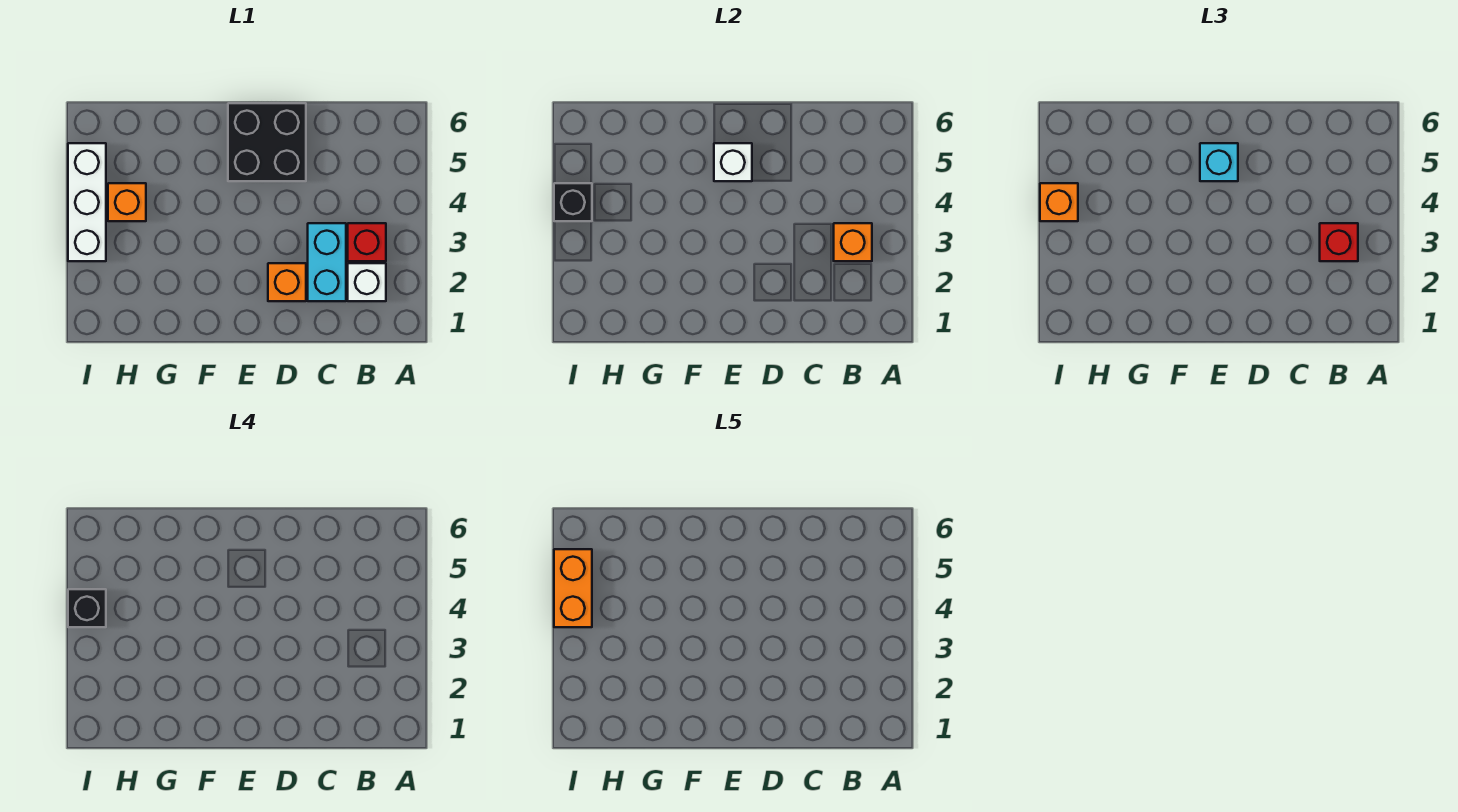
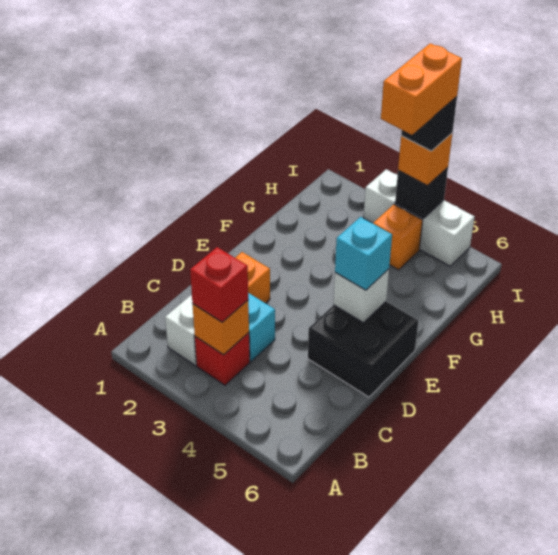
orange brick I4:I5 level 5 -> orange brick H4:I4 level 5

